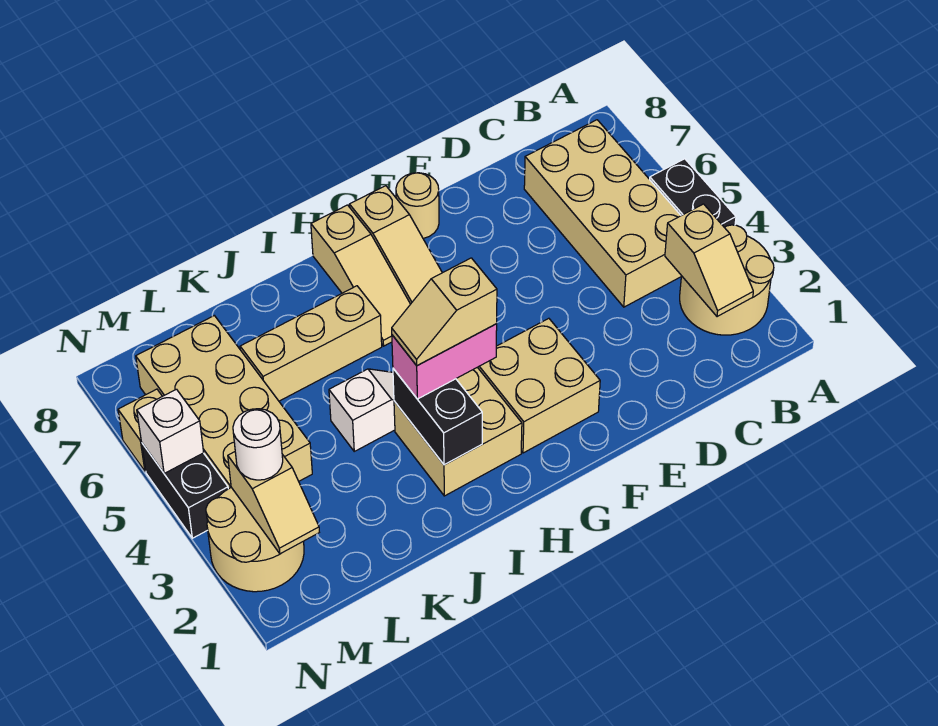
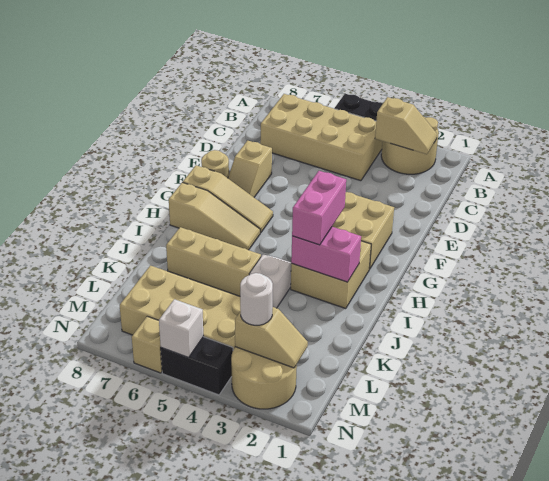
tan slope H3:I3 level 4 top H -> tan slope E7:F7 level 1 top E
black brick I2:I3 level 2 -> pink brick I2:I3 level 2
tan brick I6:K6 level 1 -> tan brick J5:J7 level 1

